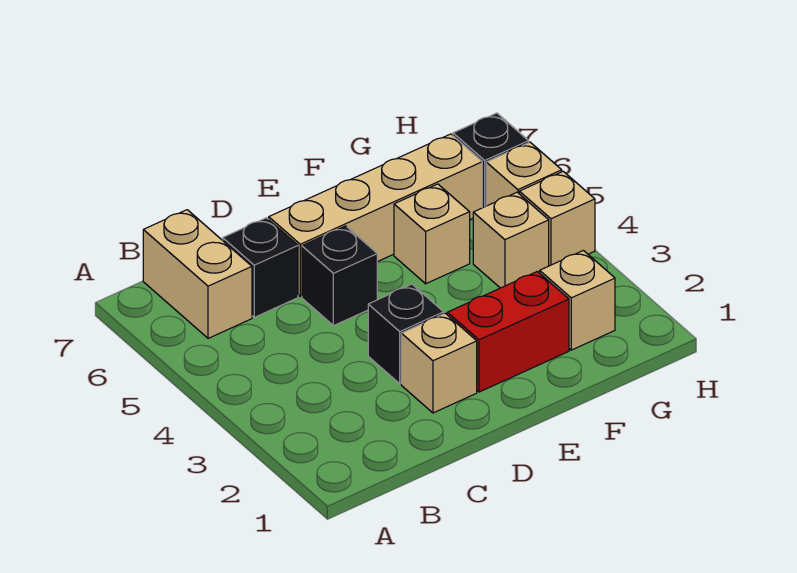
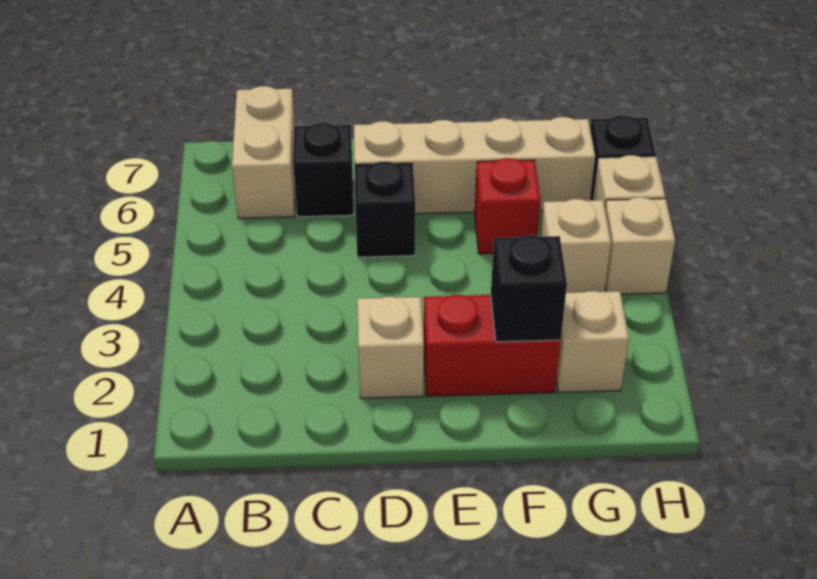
black brick D3 level 1 -> black brick F2 level 2
tan brick F5 level 1 -> red brick F5 level 1

